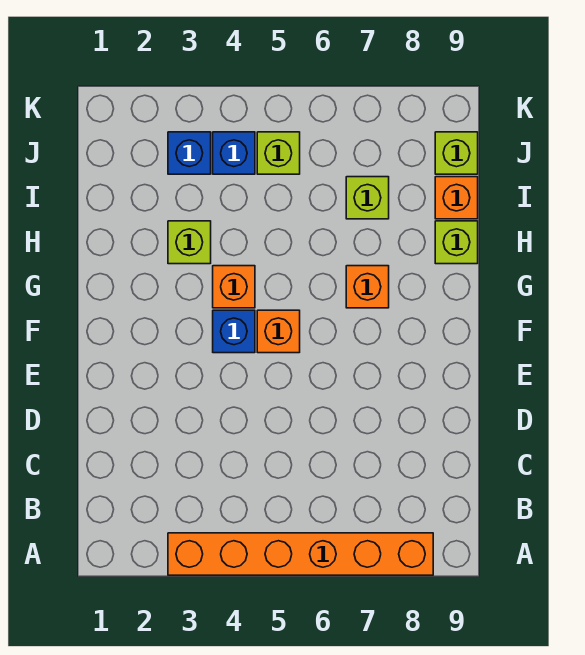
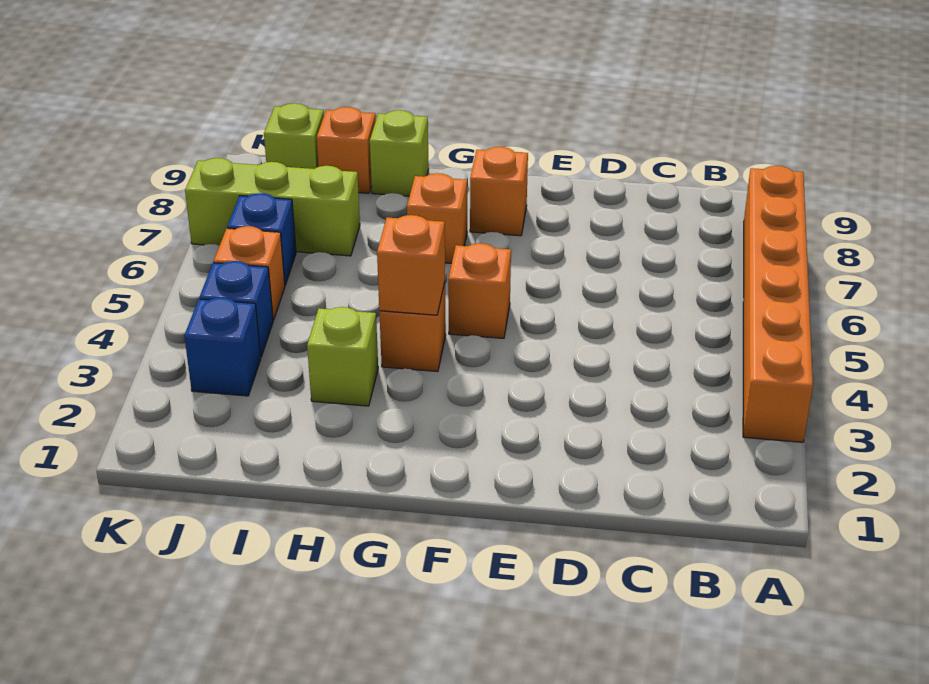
blue brick F4 level 1 -> blue brick J6 level 1
none -> orange brick F8 level 1
none -> orange brick G4 level 2
lime brick I7 level 1 -> lime brick I7:K7 level 1
lime brick J5 level 1 -> orange brick J5 level 1

